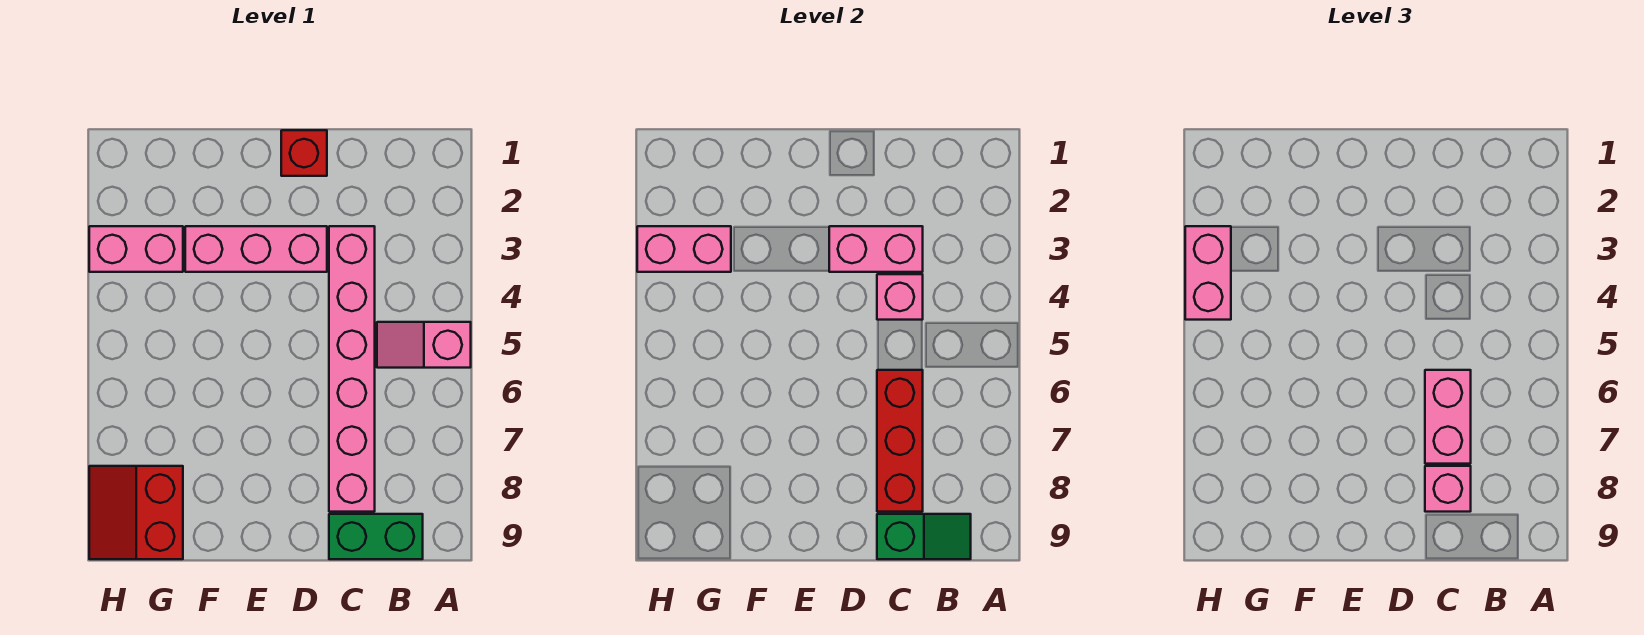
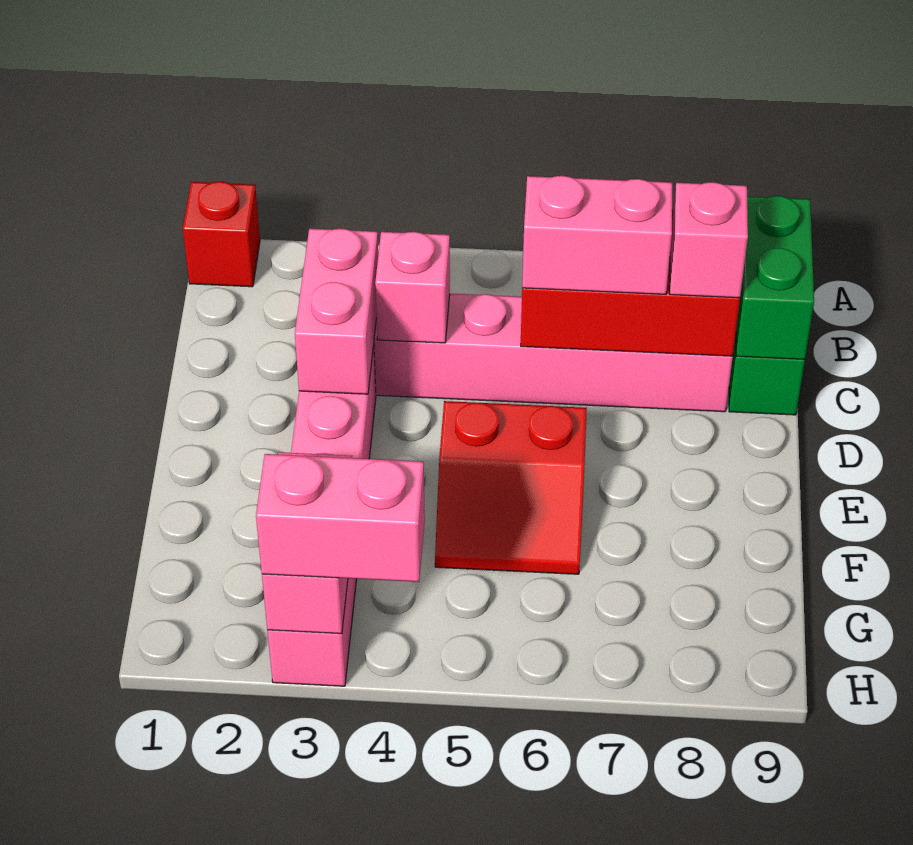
pink slope A5:B5 level 1 top A -> none
green slope B9:C9 level 2 top C -> green brick B9:C9 level 2
red brick D1 level 1 -> red brick A1 level 1
red slope G8:H9 level 1 top G -> red slope E5:F6 level 1 top E

